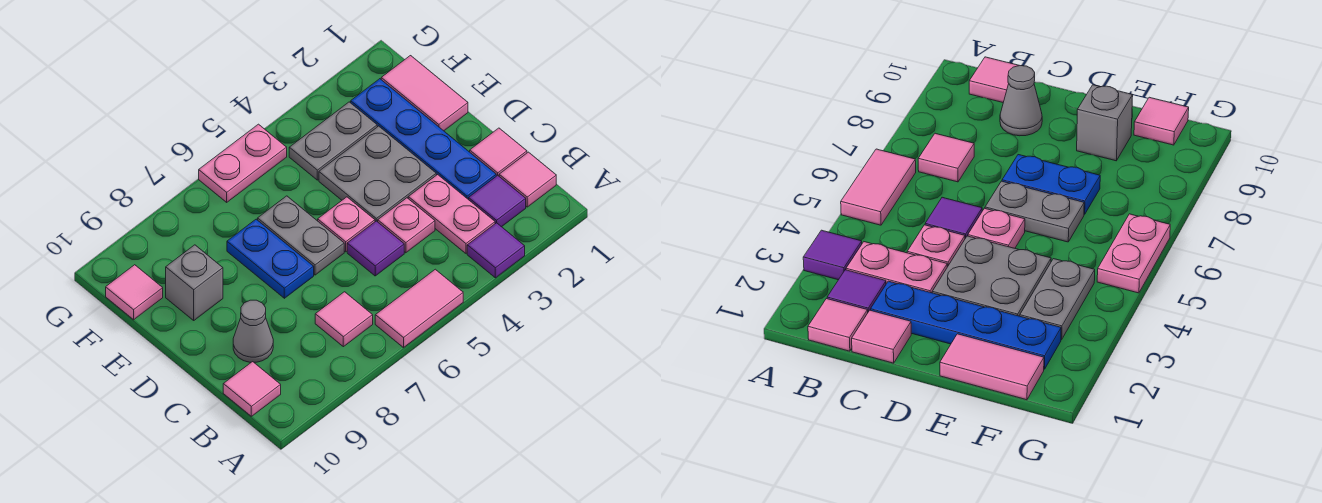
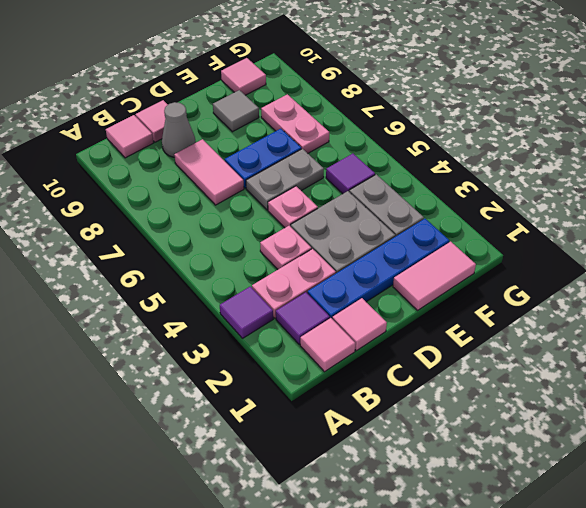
pink tile A5:A6 level 1 -> pink tile C7:C8 level 1
pink tile B7 level 1 -> pink tile C10 level 1
purple tile C5 level 1 -> purple tile F5 level 1
grey brick E9 level 1 -> grey tile E9 level 1
pink plate G5:G6 level 1 -> pink plate F7:F8 level 1

